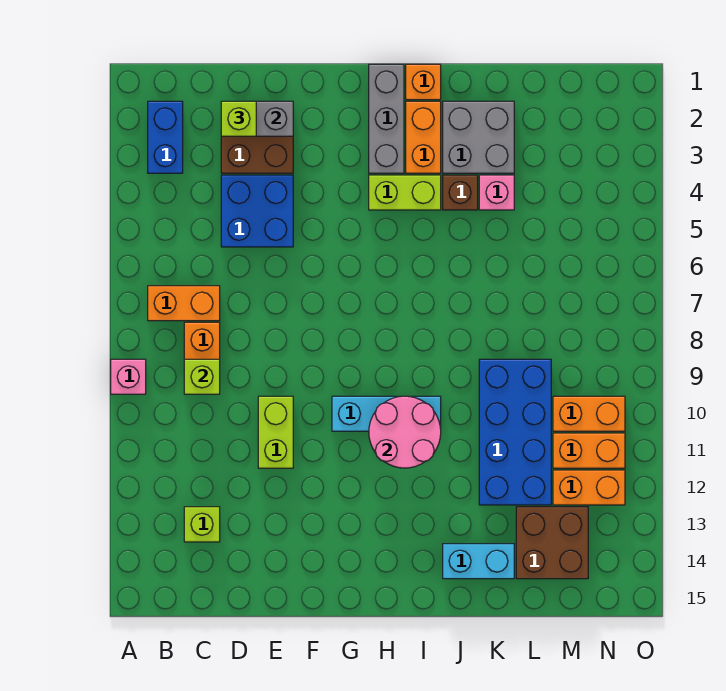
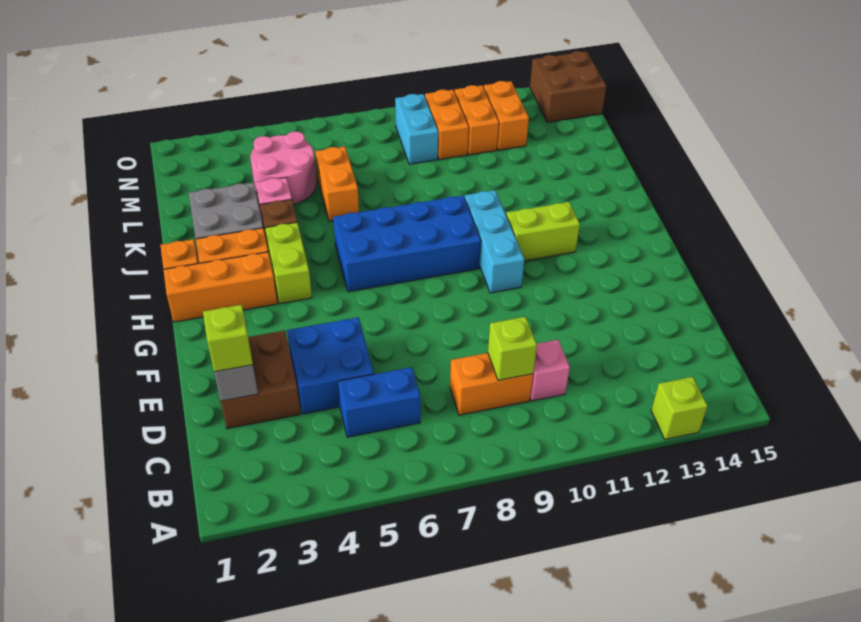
pink brick A9 level 1 -> pink brick C10 level 1
blue brick B2:B3 level 1 -> blue brick C5:C6 level 1
orange brick B7:C7 level 1 -> orange brick K6:L6 level 1
lime brick C13 level 1 -> lime brick A13 level 1
lime brick E10:E11 level 1 -> lime brick H11:H12 level 1
grey brick H1:H3 level 1 -> orange brick H1:H3 level 1
pink round brick H10:I11 level 2 -> pink round brick L4:M5 level 1
cyan brick J14:K14 level 1 -> cyan brick M9:N9 level 1
blue brick K9:L12 level 1 -> blue brick H6:I9 level 1
brown brick L13:M14 level 1 -> brown brick N14:O15 level 1

